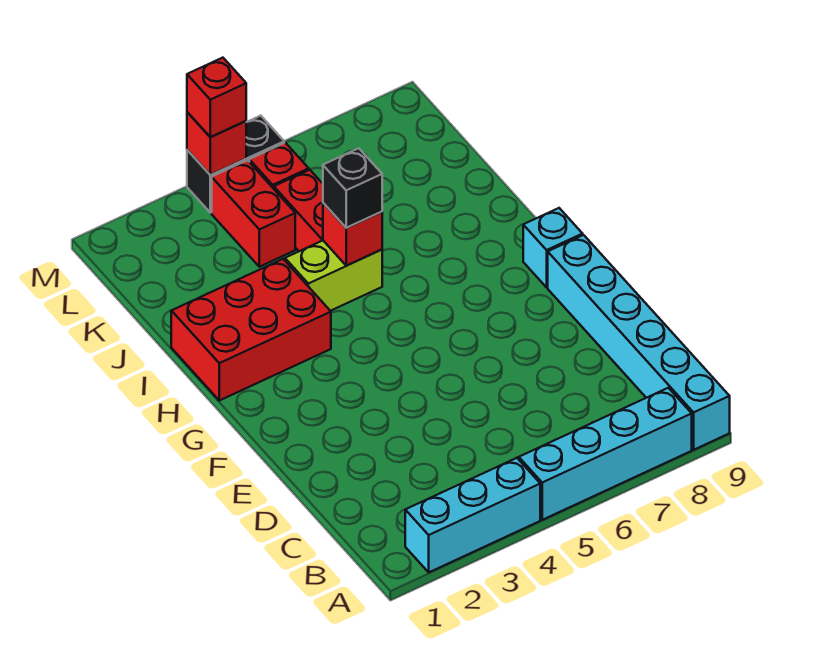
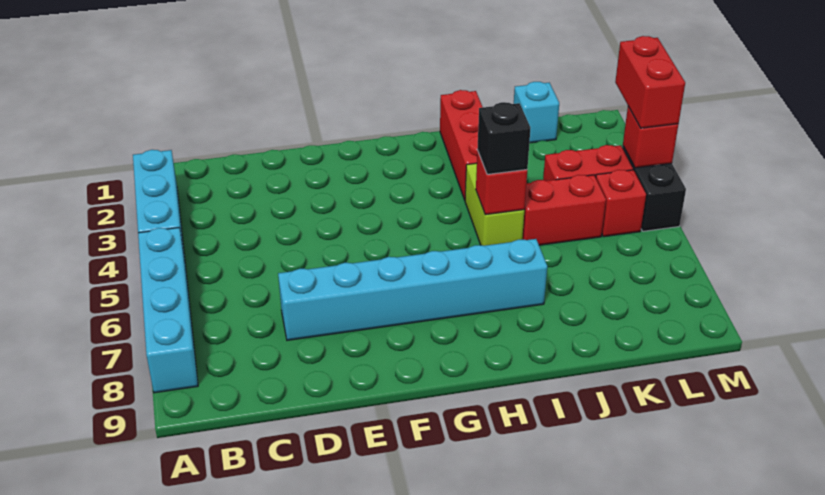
cyan brick A9:F9 level 1 -> cyan brick D7:I7 level 1
cyan brick G9 level 1 -> cyan brick K1 level 1
red brick H1:I3 level 1 -> red brick I1:I3 level 1
red brick M4 level 3 -> red brick M3:M4 level 3

